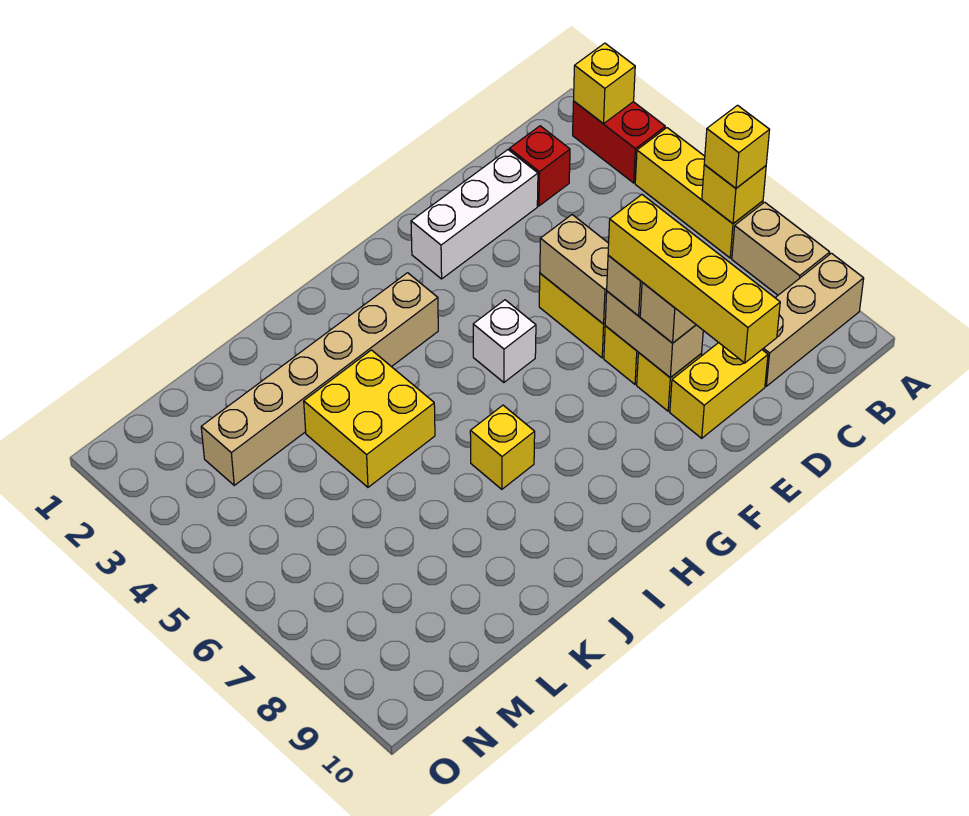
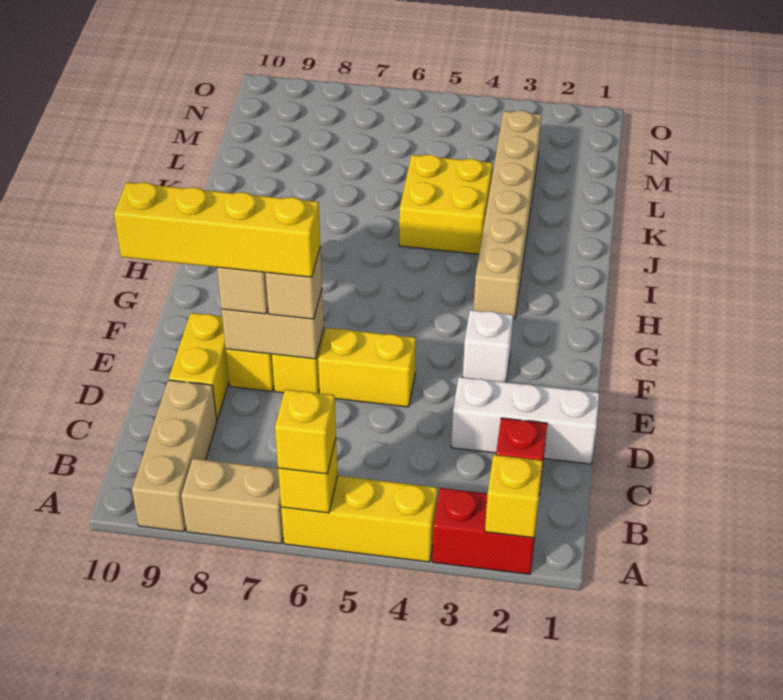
white brick D2:F2 level 1 -> white brick D1:D3 level 1
tan brick E5:E6 level 2 -> none
white brick G5 level 1 -> white brick F3 level 1
yellow brick I7 level 1 -> none

